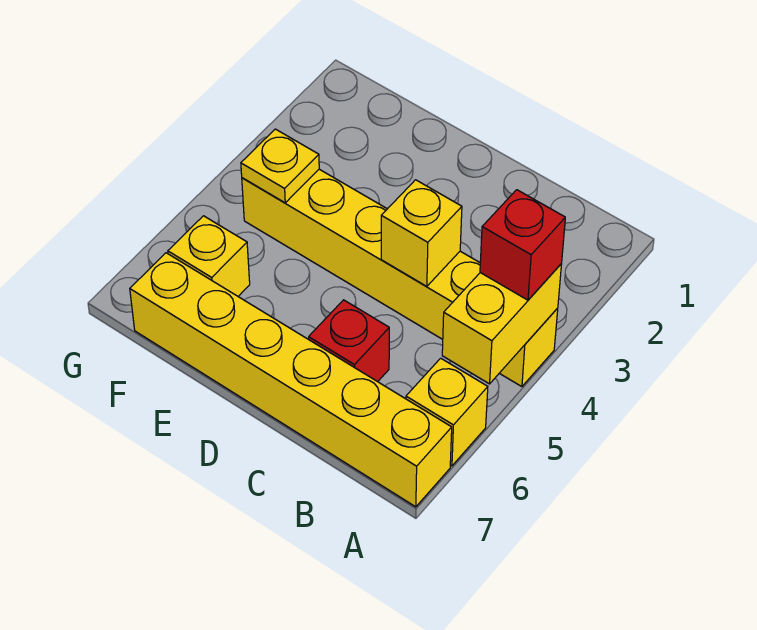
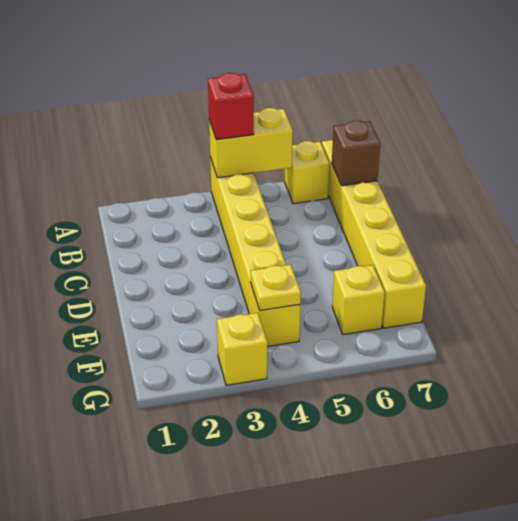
none -> brown brick B7 level 2
yellow brick C4 level 2 -> yellow brick G3 level 1
red brick C6 level 1 -> none

